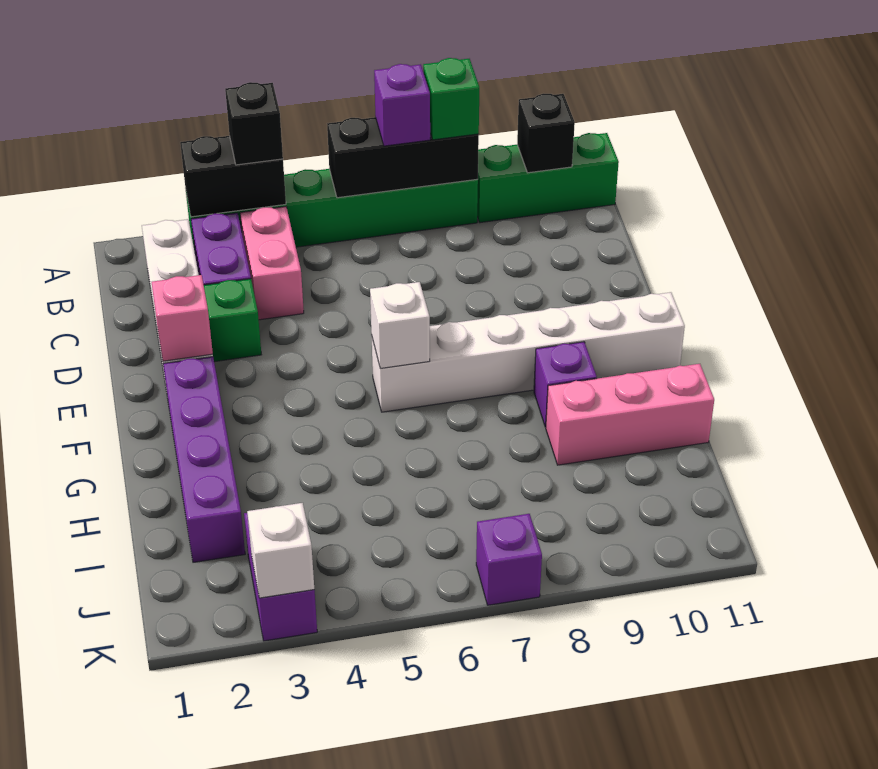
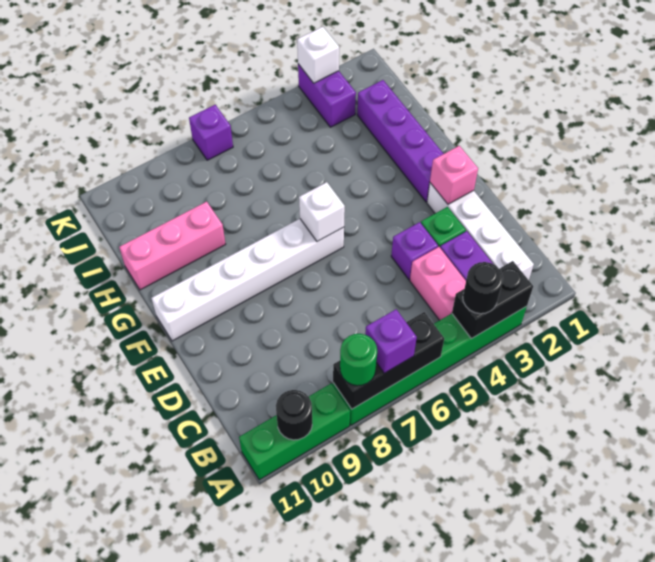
black brick A4 level 3 -> black round brick A4 level 3
green brick A8 level 3 -> green round brick A8 level 3
black brick A10 level 2 -> black round brick A10 level 2
purple brick G9 level 1 -> purple brick D4 level 1

